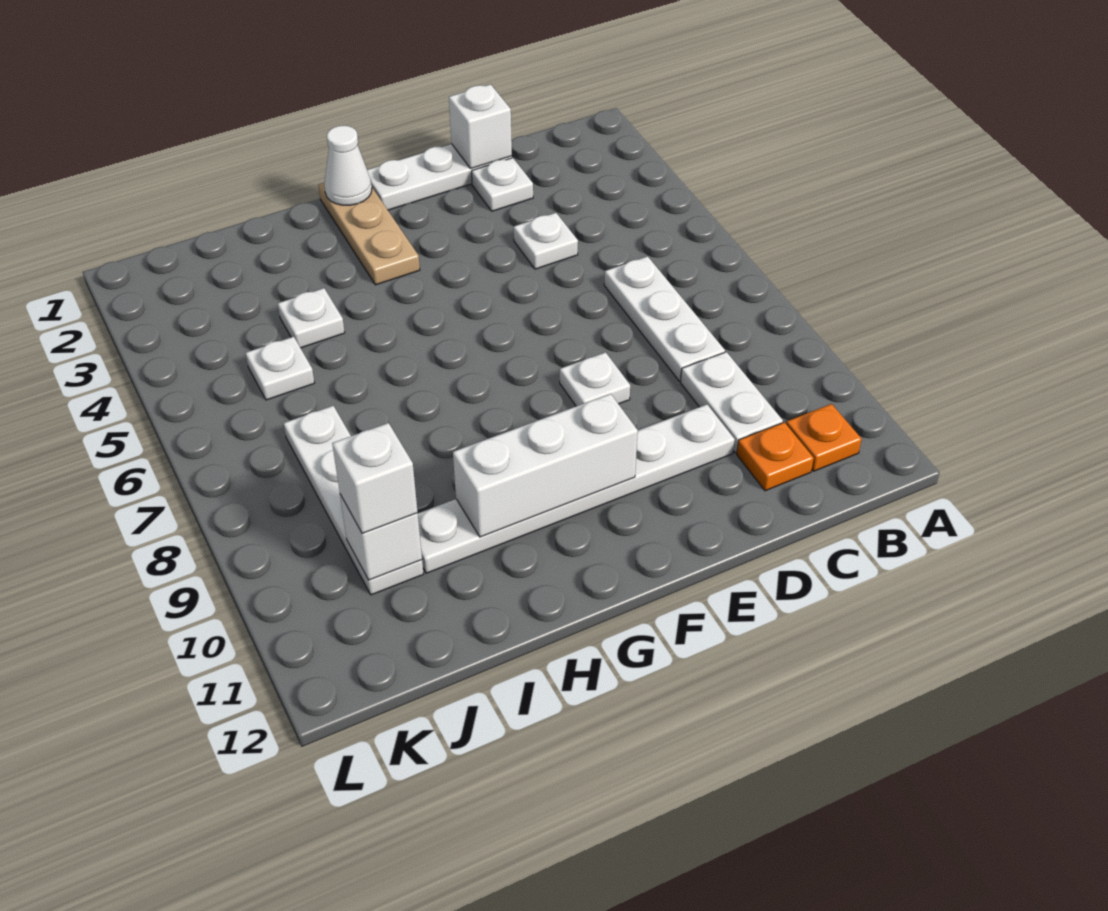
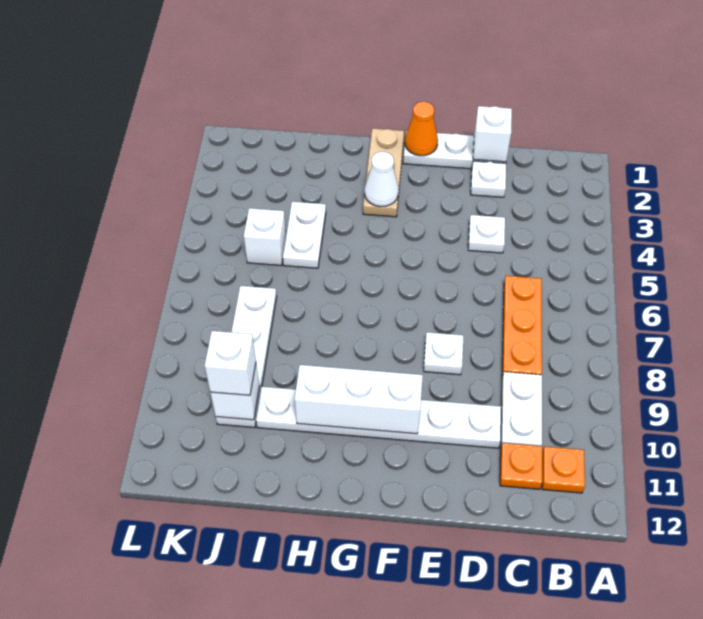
white plate C6:C8 level 1 -> orange plate C6:C8 level 1
none -> orange cone F1 level 2
white cone G1 level 2 -> white cone G3 level 2
white plate I4 level 1 -> white plate I4:I5 level 1
white plate J5 level 1 -> white brick J5 level 1

